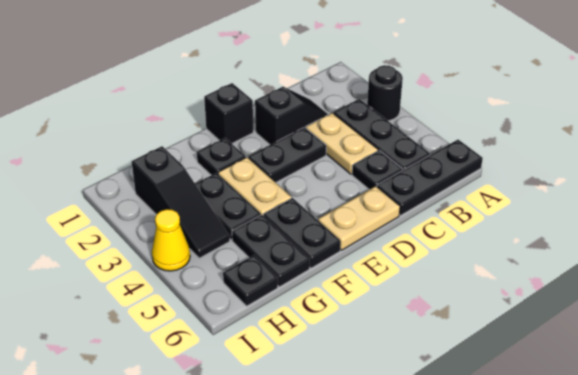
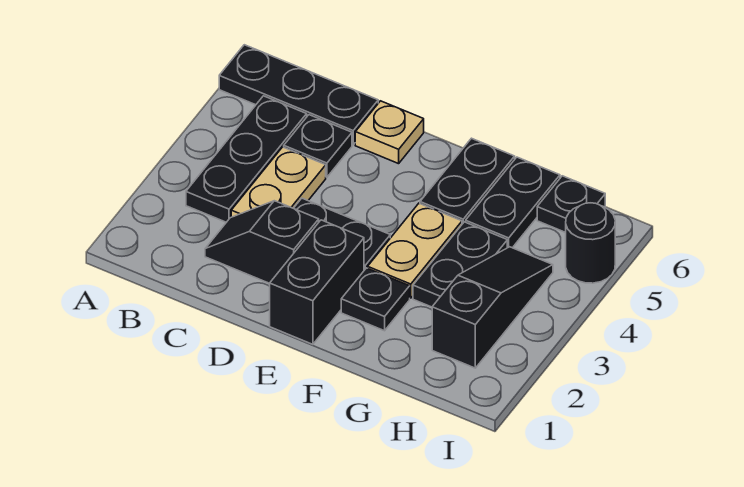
black round brick A3 level 1 -> black round brick I5 level 1
tan plate D6:E6 level 1 -> tan plate D6 level 1
black brick E1 level 1 -> black brick E1:E2 level 1
yellow cone I4 level 1 -> none

